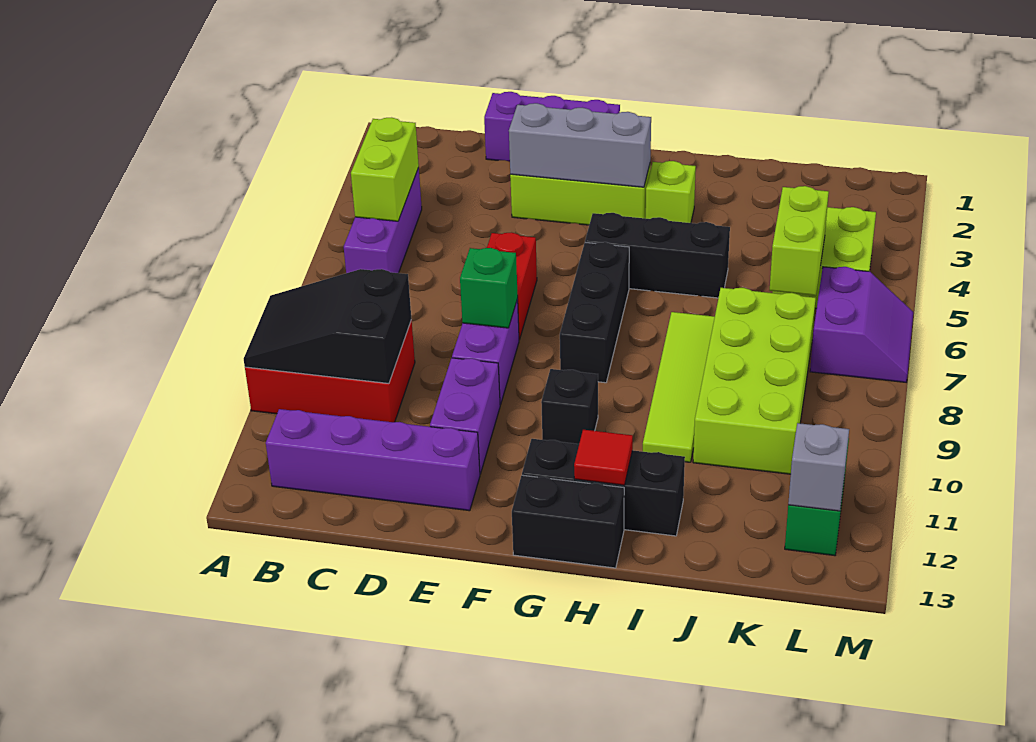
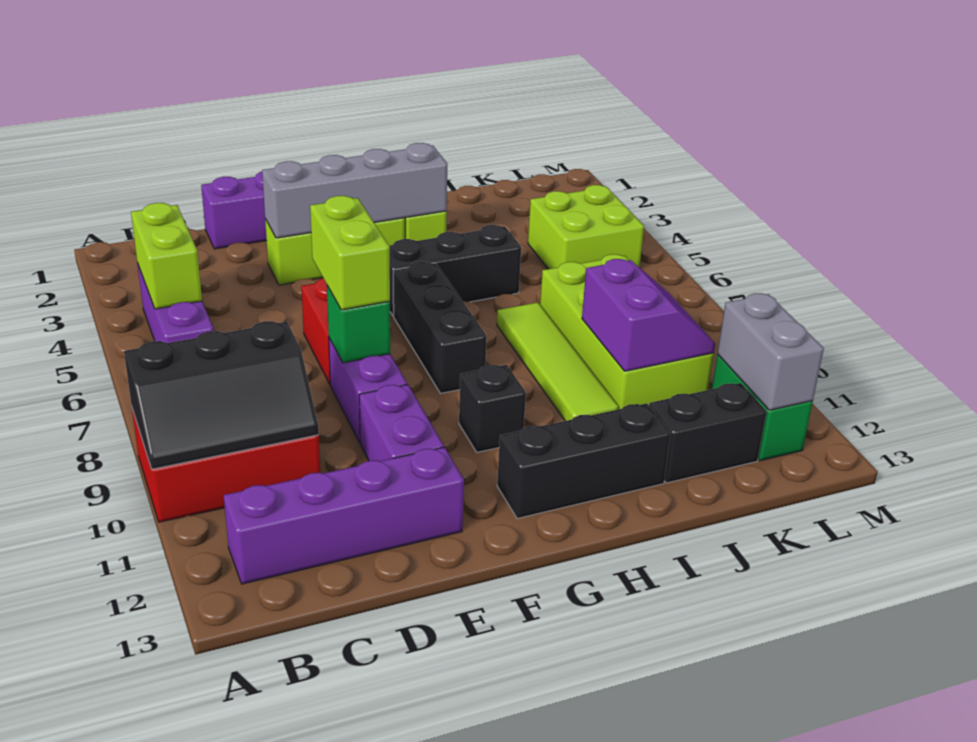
black slope A9:C10 level 2 top C -> black slope A9:C10 level 2 top 9
grey brick E3:G3 level 2 -> grey brick E3:H3 level 2
black brick G13:H13 level 1 -> black brick J12:K12 level 1
red tile H12 level 2 -> none
lime brick K5:K6 level 2 -> lime brick E7:E8 level 3
purple slope L6:M7 level 1 top L -> purple slope J9:K10 level 2 top J
grey brick L12 level 2 -> grey brick L11:L12 level 2

